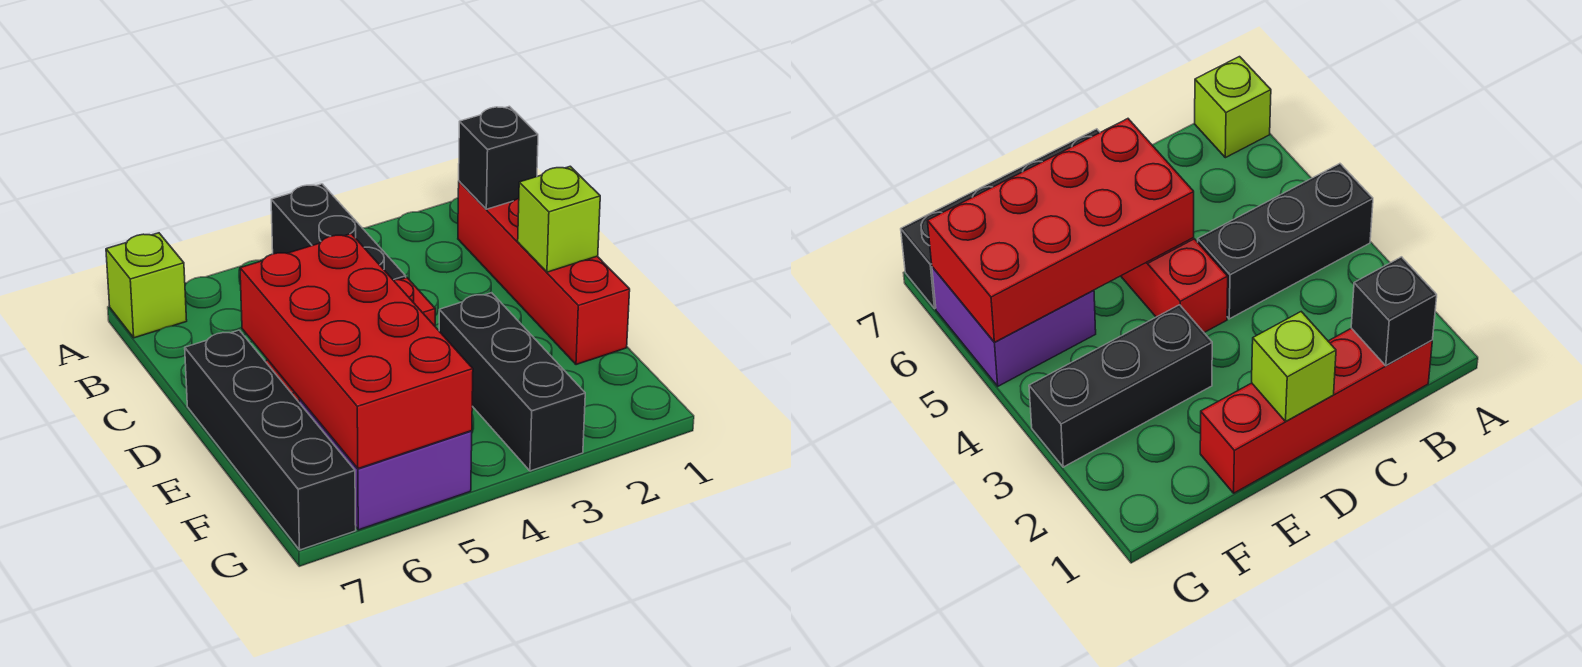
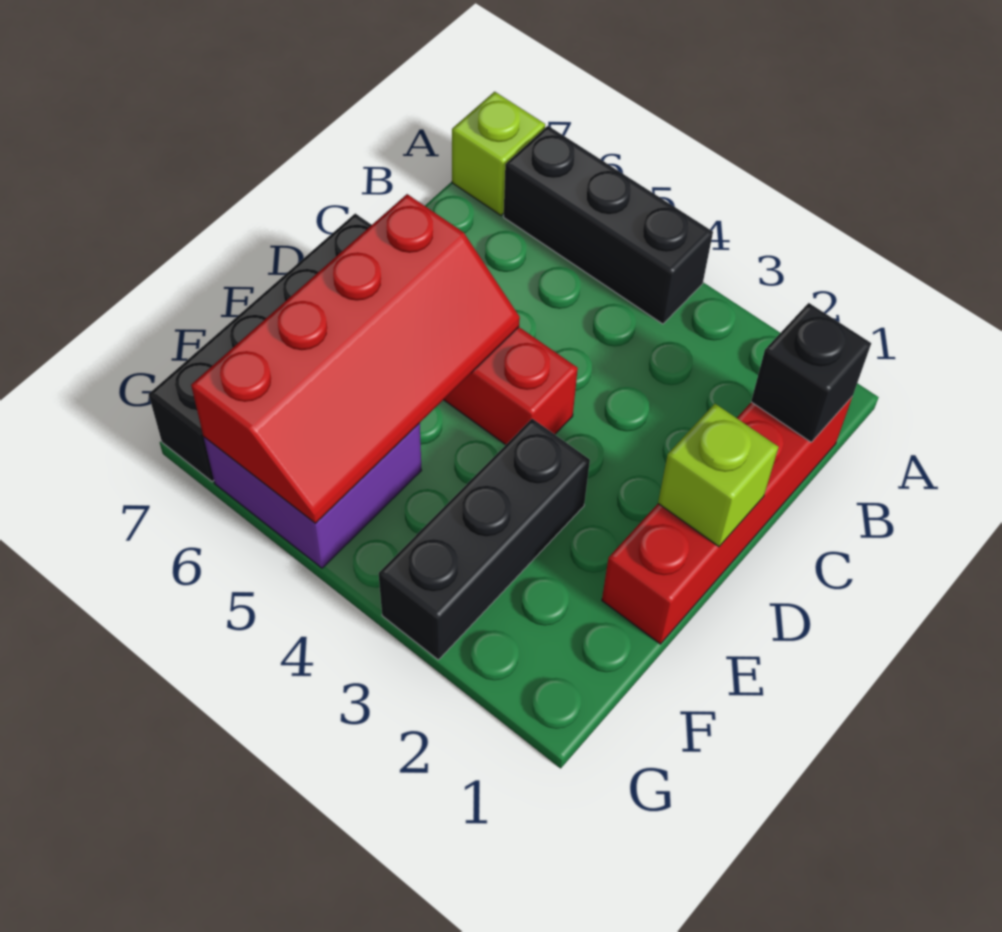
black brick A4:C4 level 1 -> black brick A4:A6 level 1
red brick D5:G6 level 2 -> red slope D5:G6 level 2 top 6

